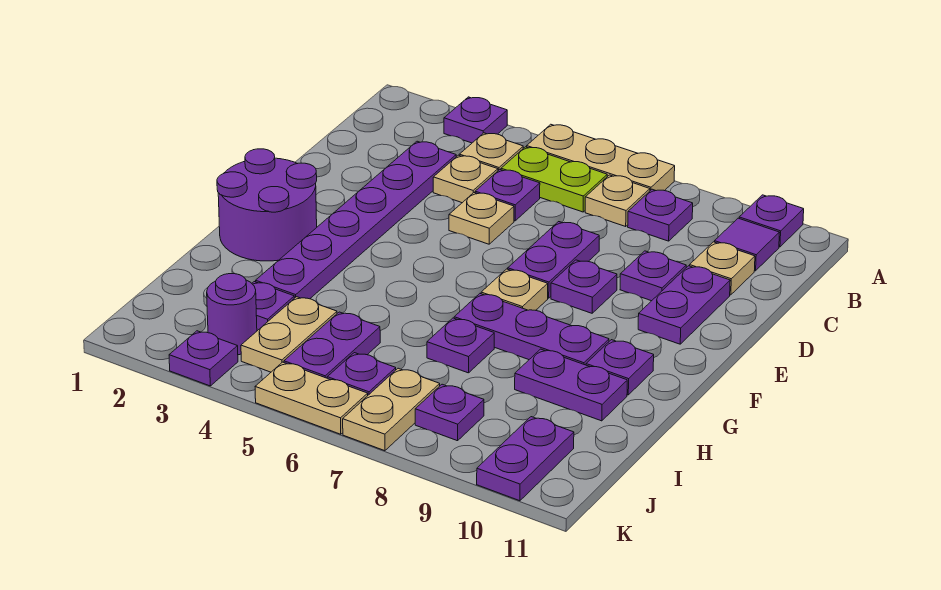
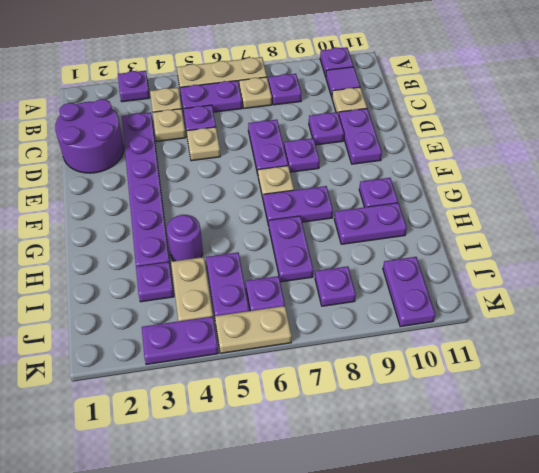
lime plate B5:B6 level 1 -> purple plate B5:B6 level 1
purple round brick F1:G2 level 1 -> purple round brick C1:D2 level 1
purple plate G7:G9 level 1 -> purple plate G7:G8 level 1
purple plate H7 level 1 -> purple plate H7:I7 level 1
purple round brick J3 level 1 -> purple round brick H4 level 1
tan plate J7:K7 level 1 -> none
purple plate K3 level 1 -> purple plate K3:K4 level 1

